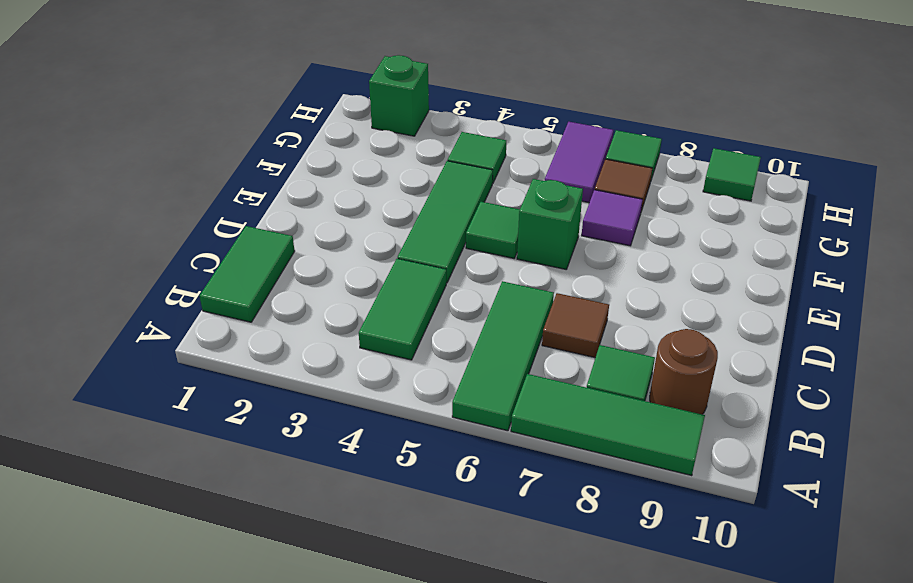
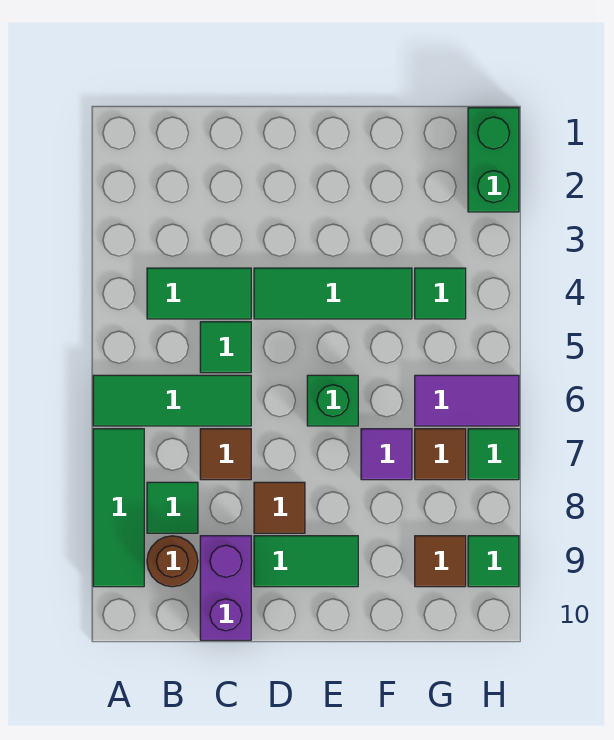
green tile B1:C1 level 1 -> green tile D9:E9 level 1
none -> purple brick C9:C10 level 1
none -> brown tile D8 level 1
green tile E5 level 1 -> green tile C5 level 1
none -> brown tile G9 level 1
green brick H2 level 1 -> green brick H1:H2 level 1

